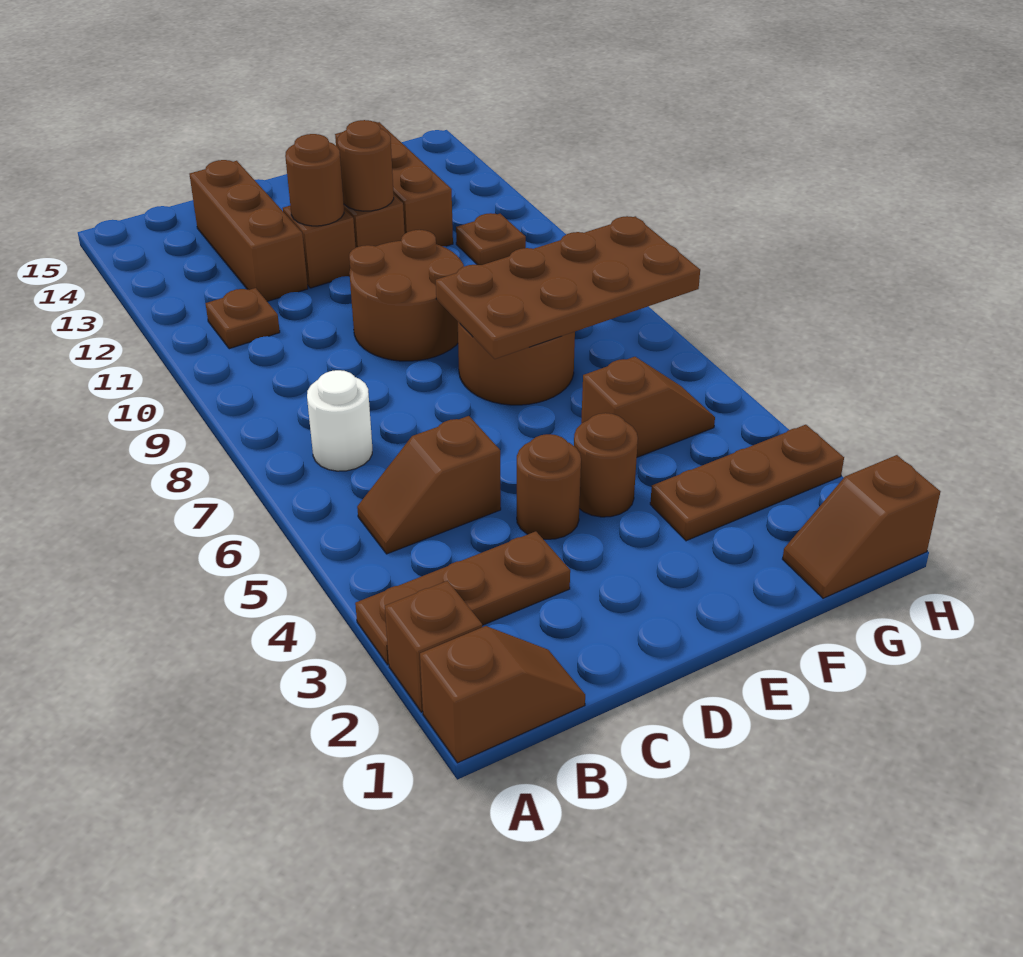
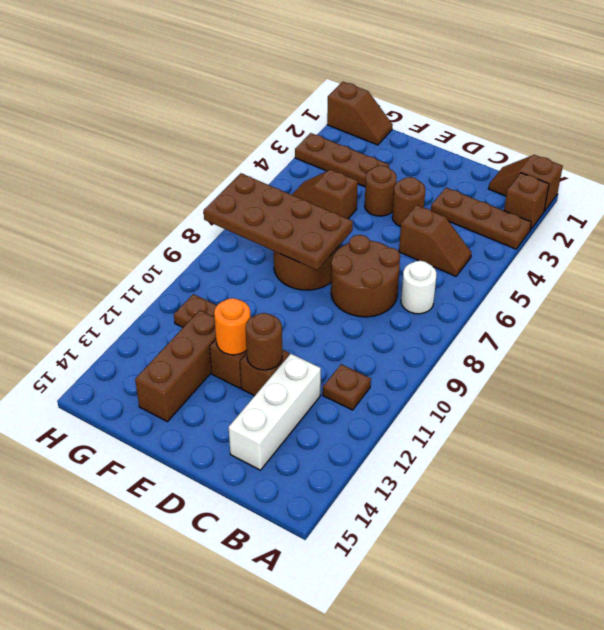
brown brick C12:C14 level 1 -> white brick C12:C14 level 1
brown round brick D9:E10 level 1 -> brown round brick C7:D8 level 1
brown round brick E12 level 2 -> orange round brick E12 level 2

